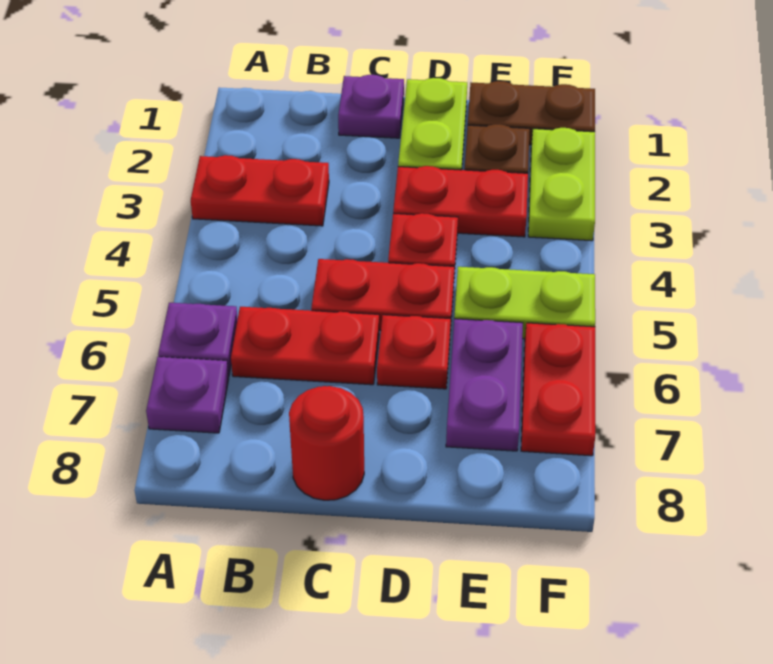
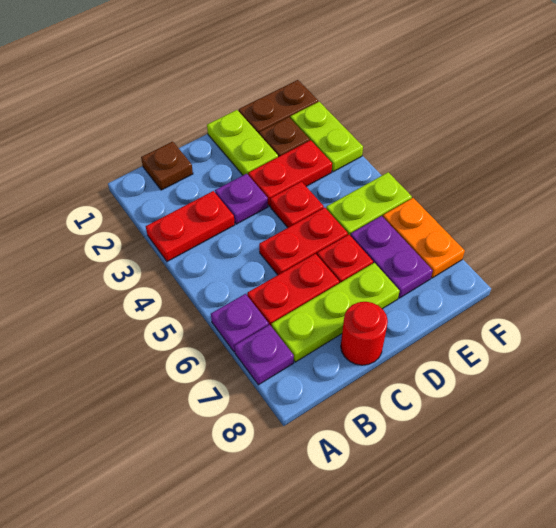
none -> brown plate B1 level 1
none -> lime plate B7:D7 level 1
purple plate C1 level 1 -> purple plate C3 level 1
red plate F6:F7 level 1 -> orange plate F6:F7 level 1

